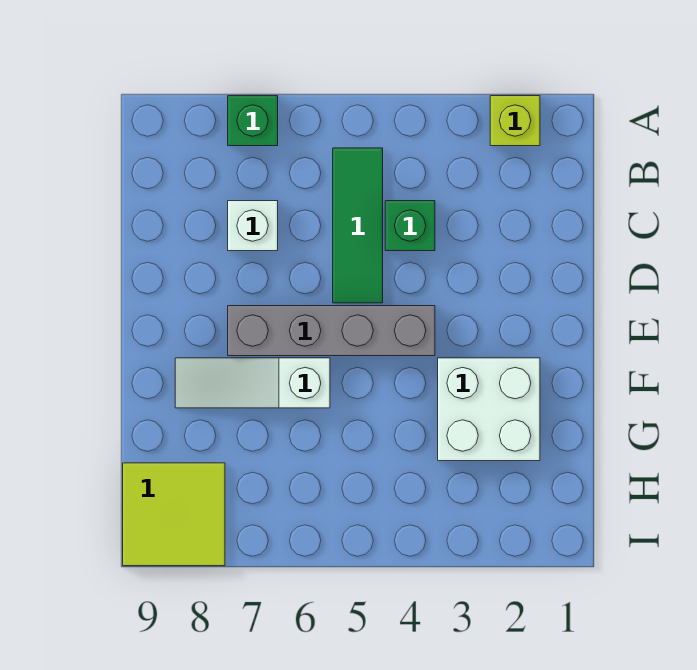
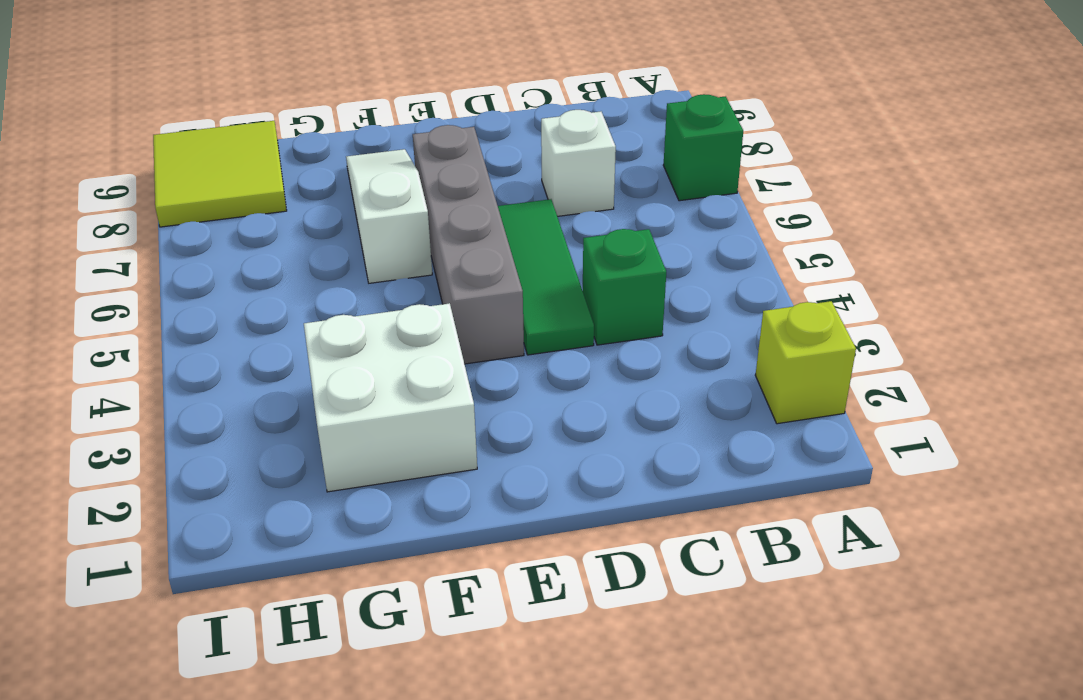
green tile B5:D5 level 1 -> green tile D4:D6 level 1

